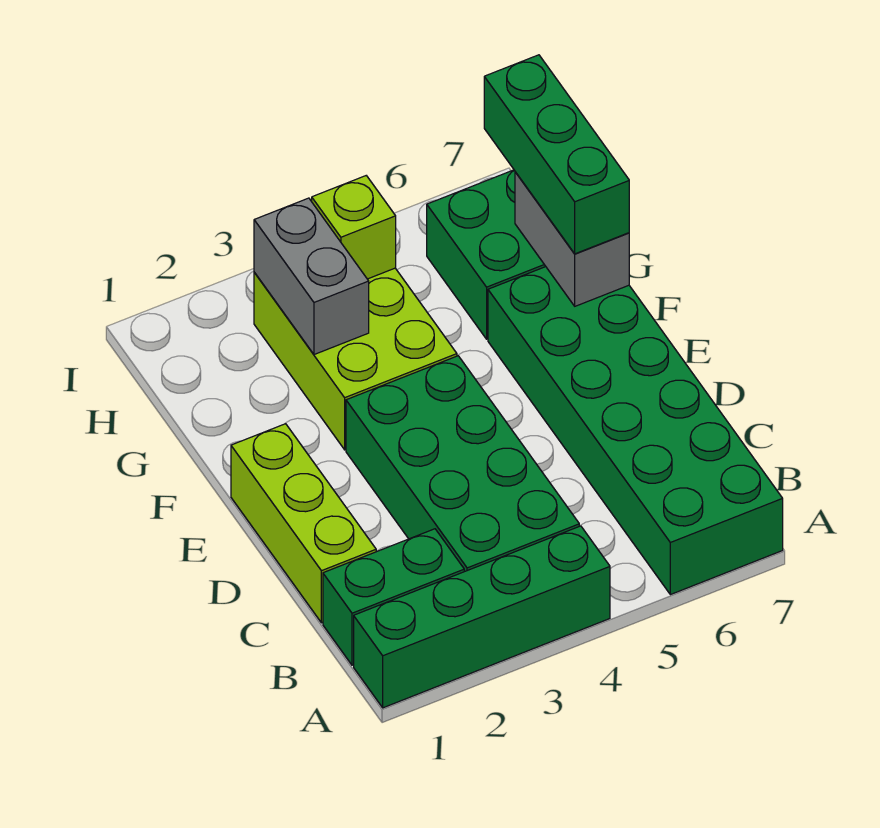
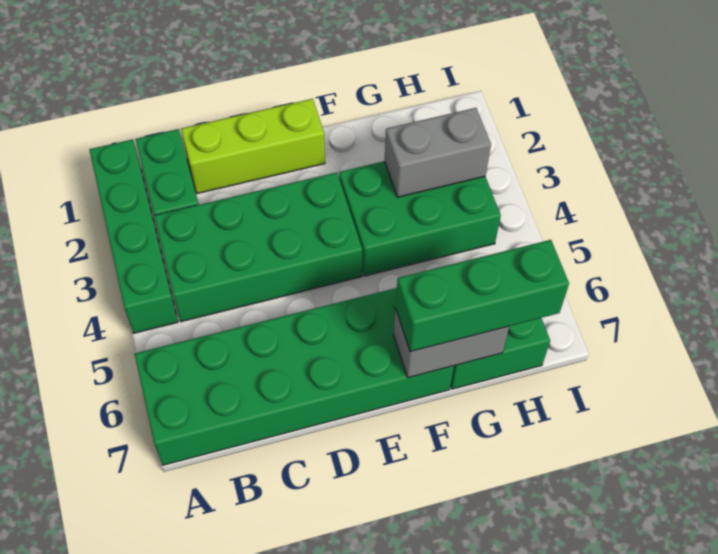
lime brick F3:H4 level 1 -> green brick F3:H4 level 1
lime brick H4 level 2 -> none

